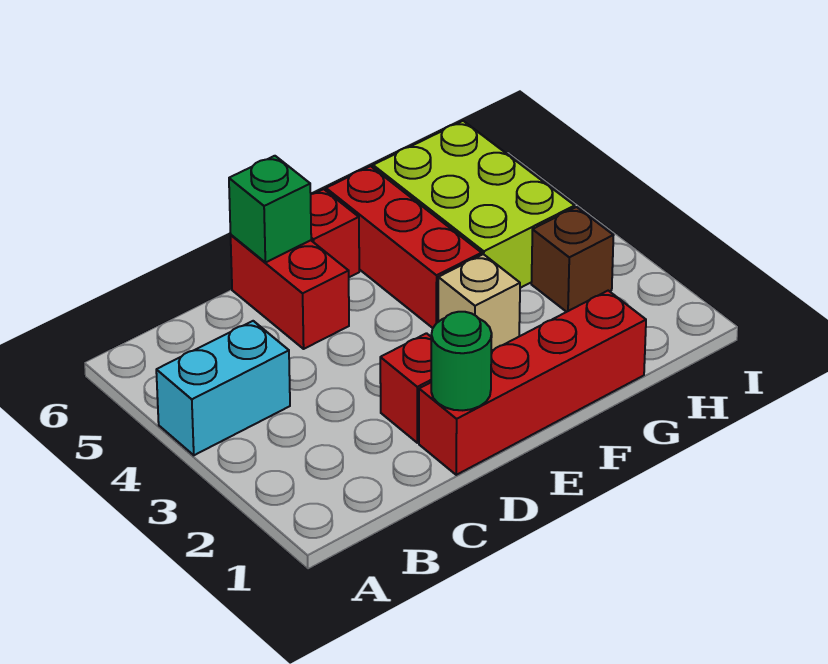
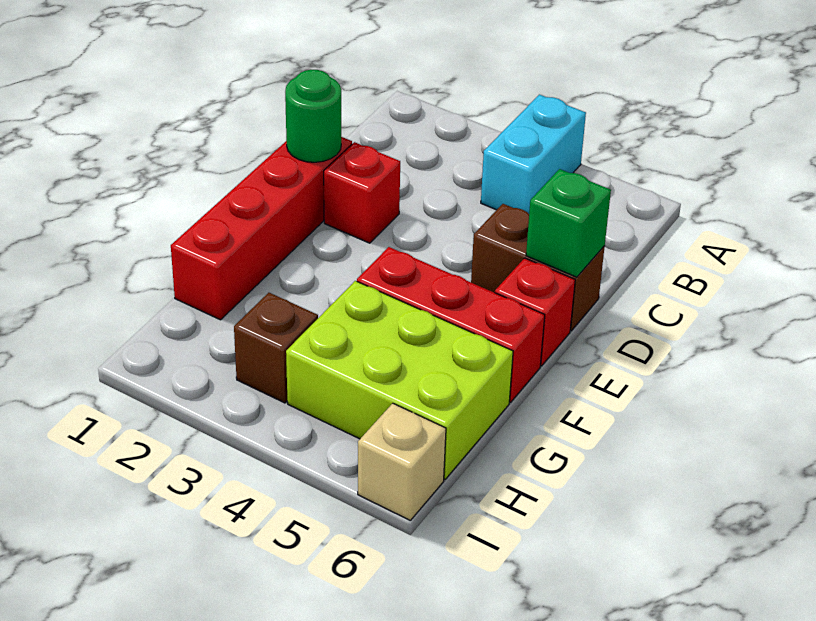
red brick D5:D6 level 1 -> brown brick D5:D6 level 1
tan brick F3 level 1 -> tan brick I6 level 1

